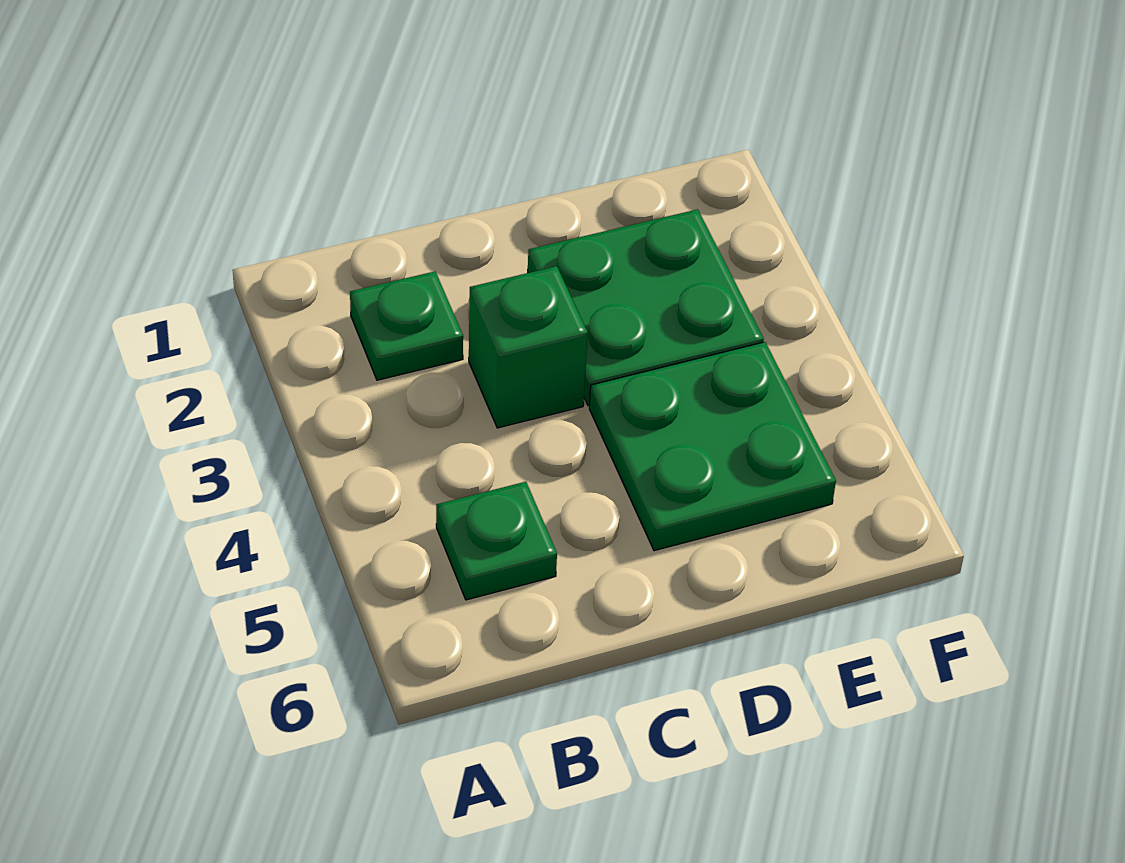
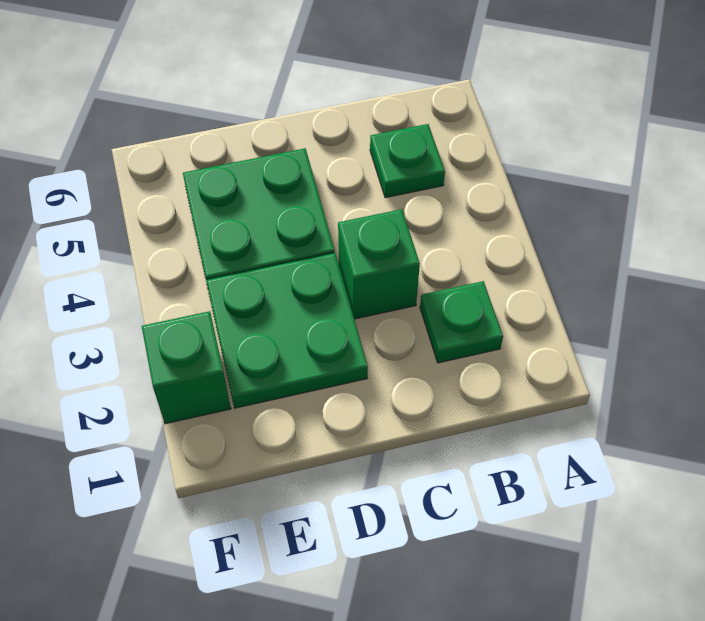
none -> green brick F2 level 1

